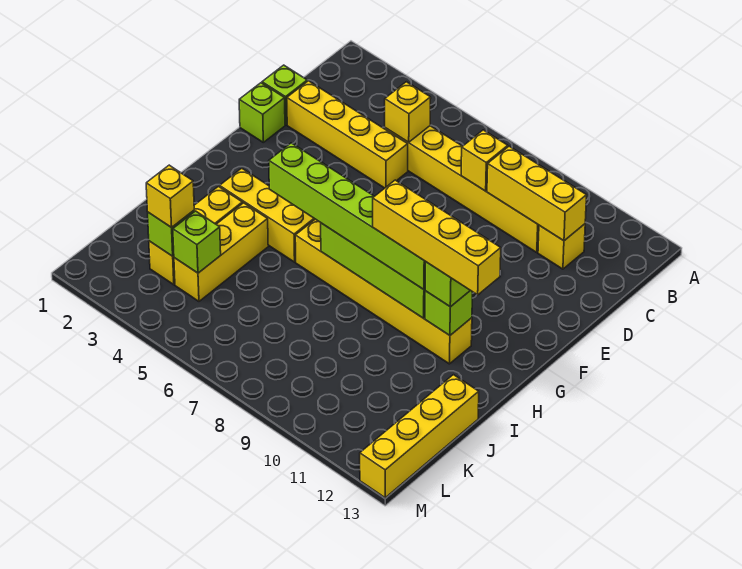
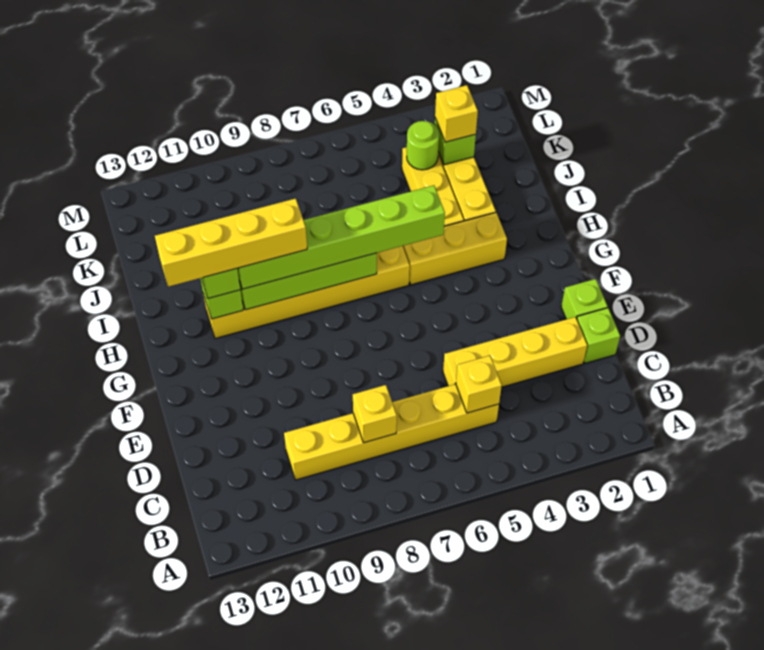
yellow brick C9:C11 level 2 -> none
yellow brick C11 level 1 -> none
yellow brick J13:M13 level 1 -> none
lime brick K4 level 2 -> lime round brick K4 level 2

